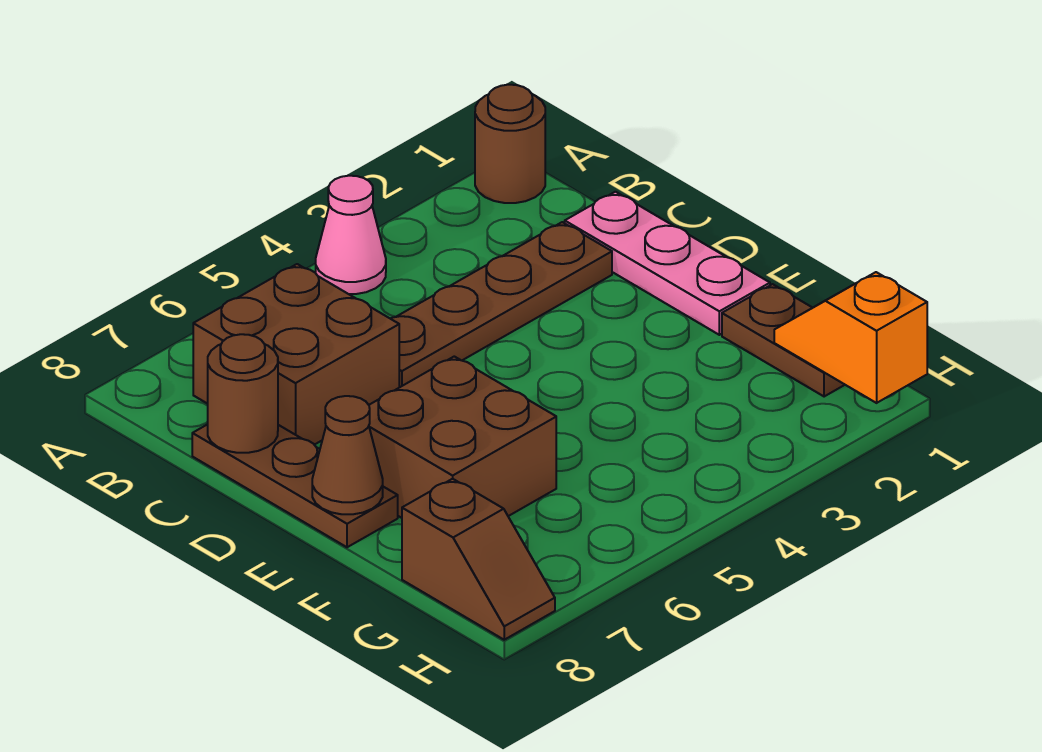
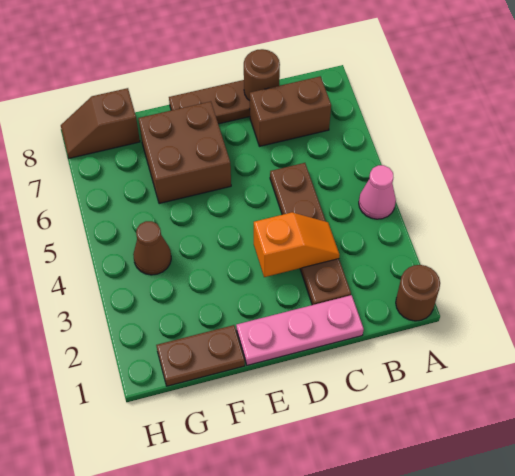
brown brick B6:C7 level 1 -> brown brick B7:C7 level 1
brown cone E8 level 2 -> brown cone G4 level 1
orange slope G1:H1 level 2 top H -> orange slope C3:D3 level 2 top D

